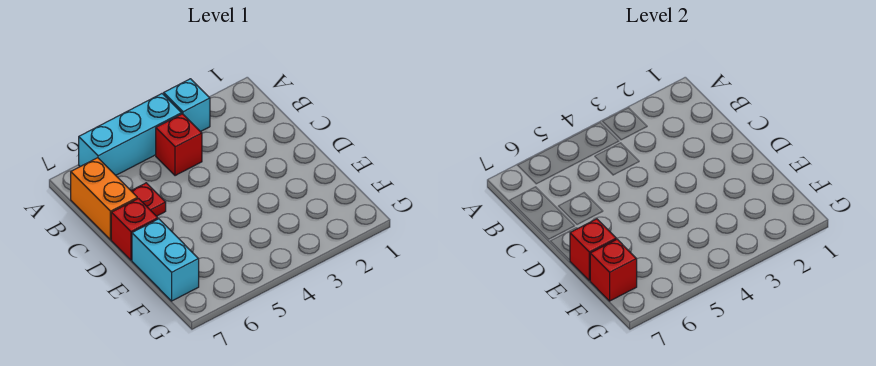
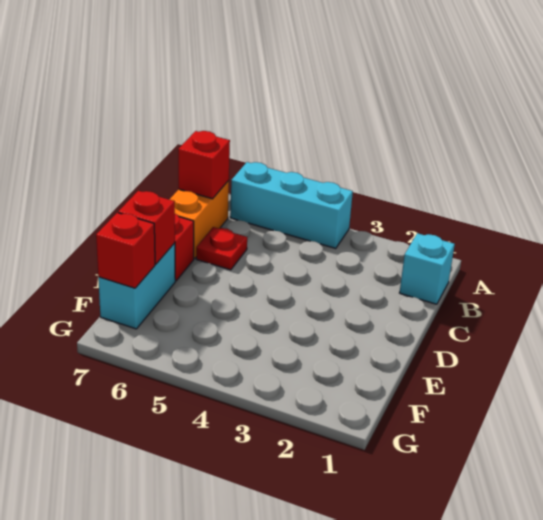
cyan brick A3 level 1 -> cyan brick B1 level 1
red brick B4 level 1 -> red brick B7 level 2

